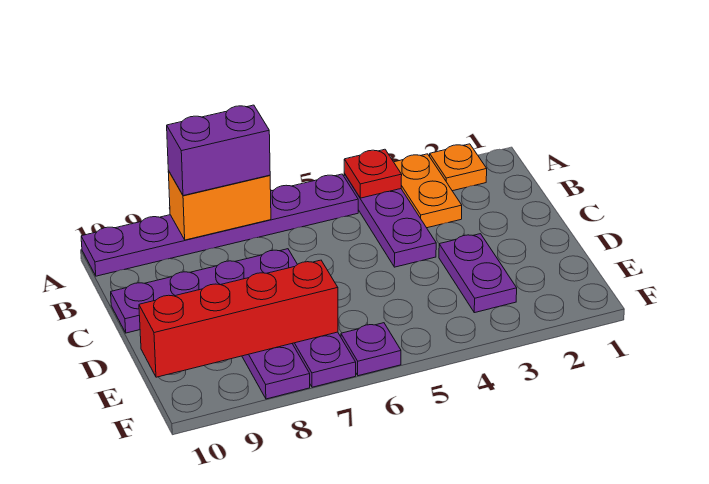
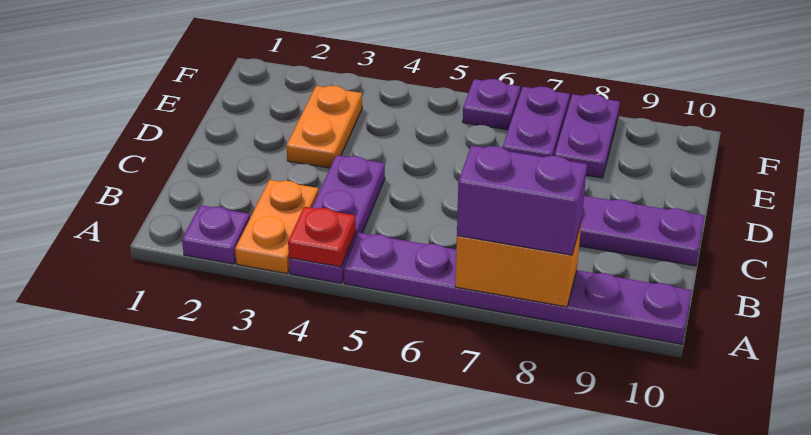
orange plate A2 level 1 -> purple plate A2 level 1
purple plate D3:E3 level 1 -> orange plate D3:E3 level 1
red brick E7:E10 level 2 -> none

